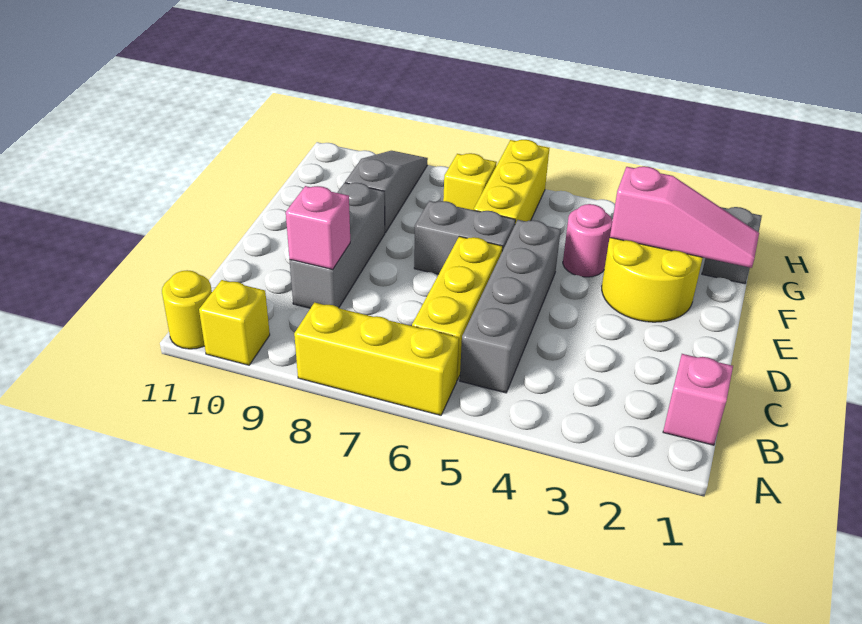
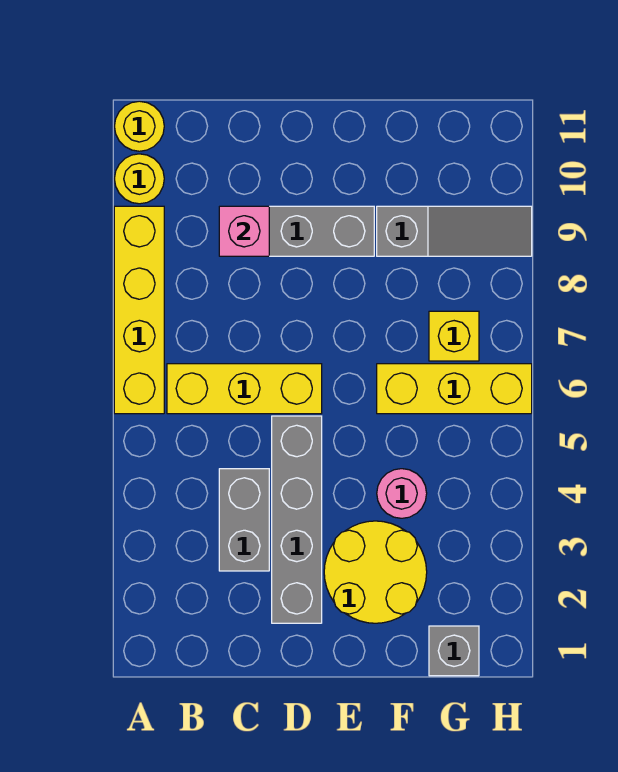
yellow brick A6:A8 level 1 -> yellow brick A6:A9 level 1
yellow brick A10 level 1 -> yellow round brick A10 level 1
pink brick B1 level 1 -> none
grey brick B5:E5 level 1 -> grey brick D2:D5 level 1
grey brick E6:E7 level 1 -> grey brick C3:C4 level 1
pink slope F1:F3 level 2 top 3 -> none

